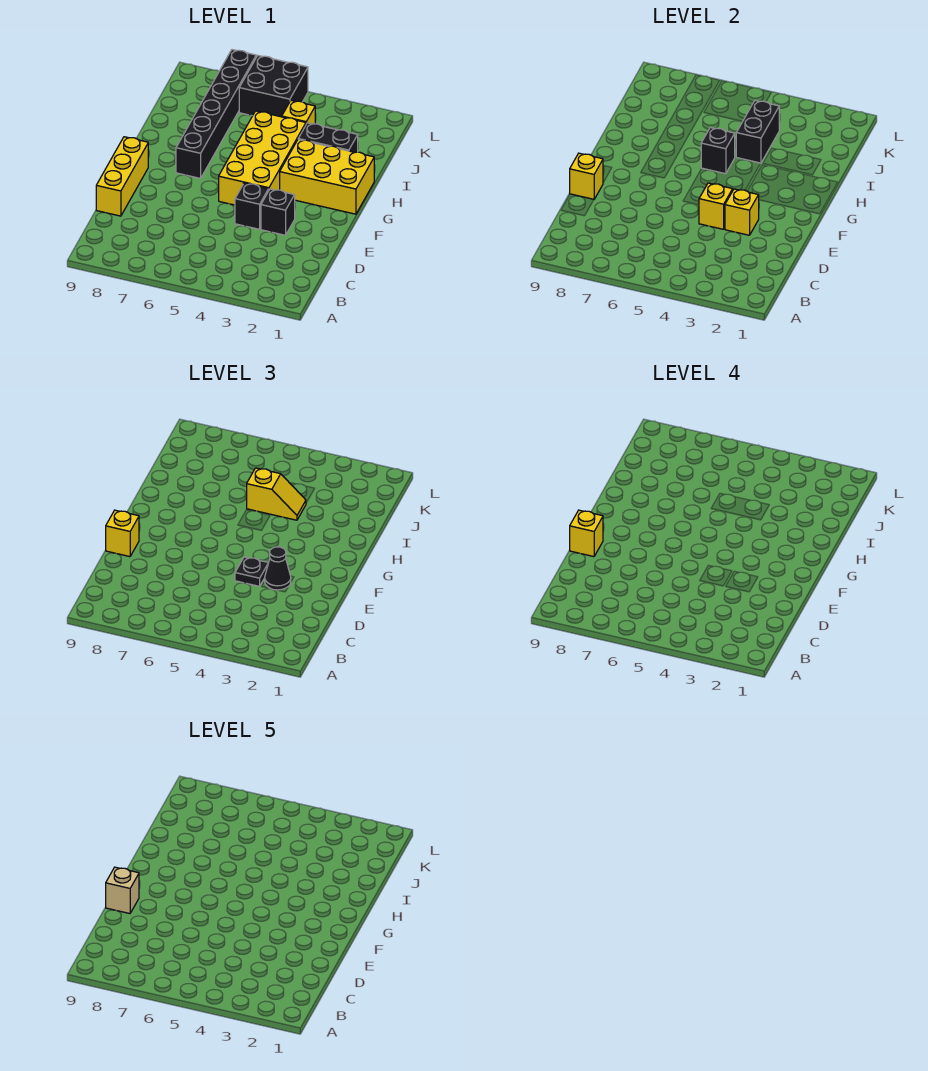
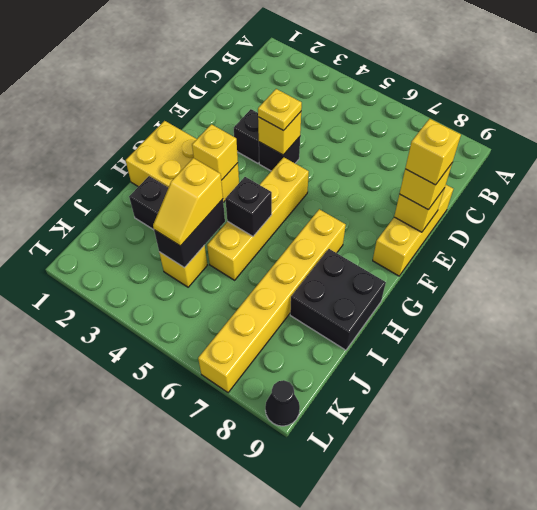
yellow brick E3 level 2 -> yellow brick G3 level 2
black cone E3 level 3 -> black cone L9 level 1
black plate E4 level 3 -> yellow plate E4 level 3
tan brick E9 level 5 -> none
yellow brick F4:I5 level 1 -> yellow brick F5:I5 level 1
black brick G7:L7 level 1 -> yellow brick G7:L7 level 1
yellow slope I4:I5 level 3 top 5 -> yellow slope I4:J4 level 3 top I
black brick K5:L6 level 1 -> black brick H8:I9 level 1

